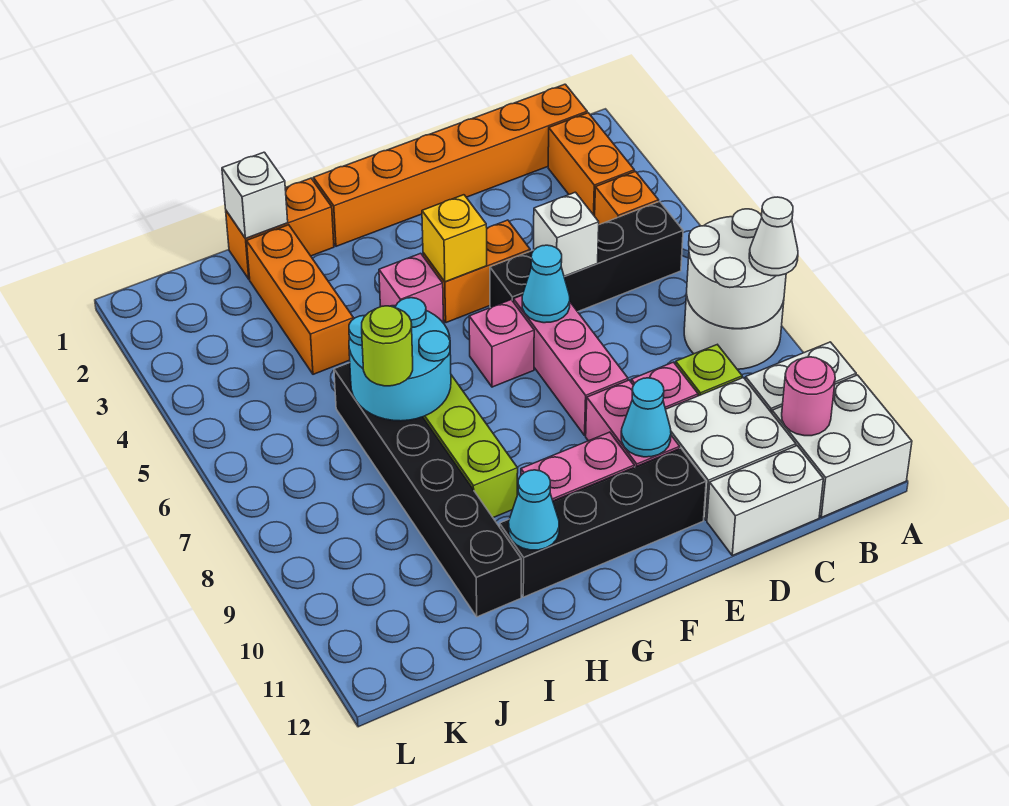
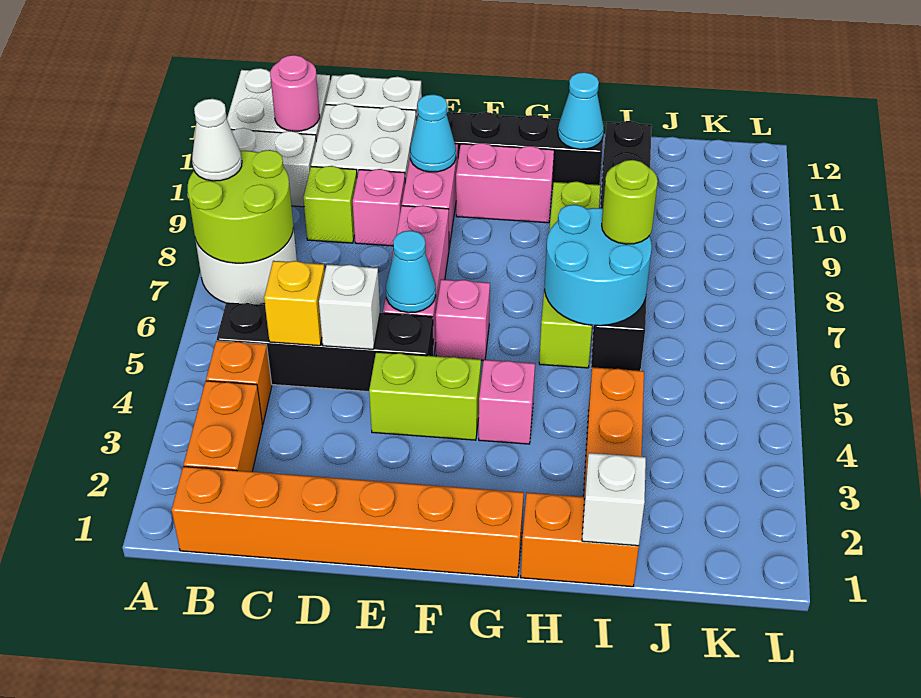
white round brick A7:B8 level 2 -> lime round brick A7:B8 level 2
orange brick E4:F4 level 1 -> lime brick E4:F4 level 1
yellow brick F4 level 2 -> yellow brick C5 level 2

